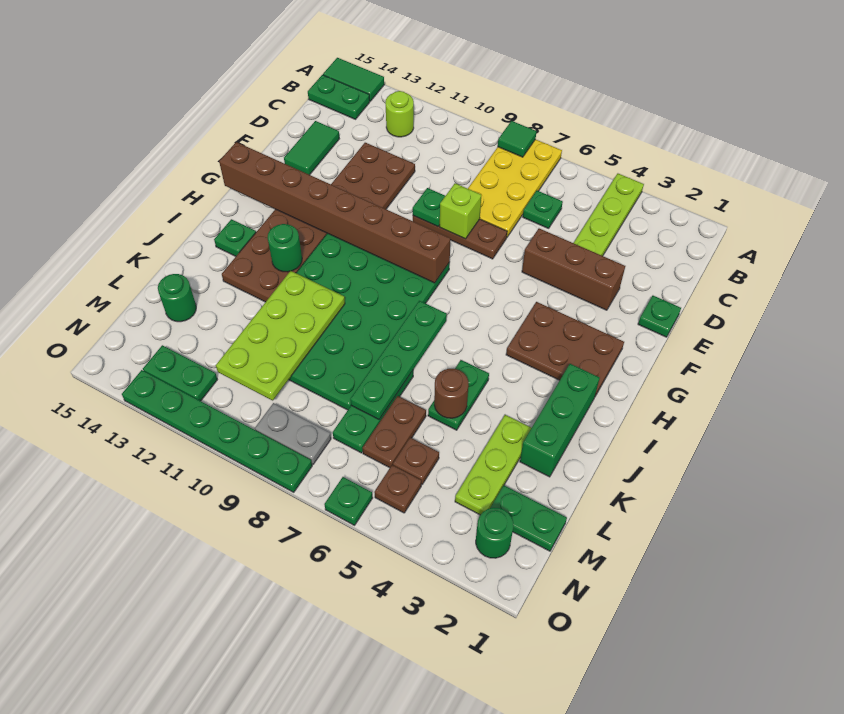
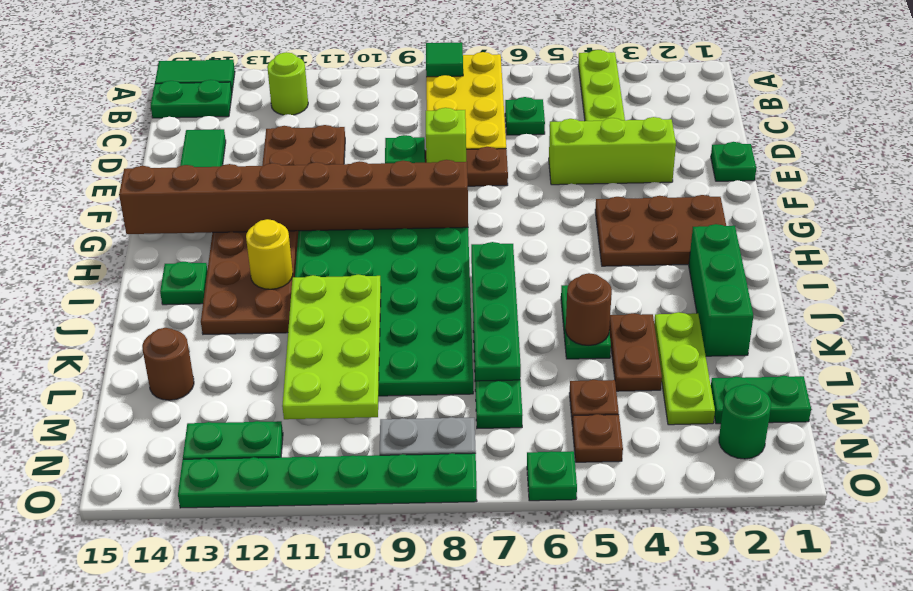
brown brick E3:E5 level 1 -> lime brick E3:E5 level 1
green round brick I12 level 2 -> yellow round brick I12 level 2
brown plate L6:M6 level 1 -> brown plate K4:L4 level 1
green round brick L14 level 1 -> brown round brick L14 level 1

